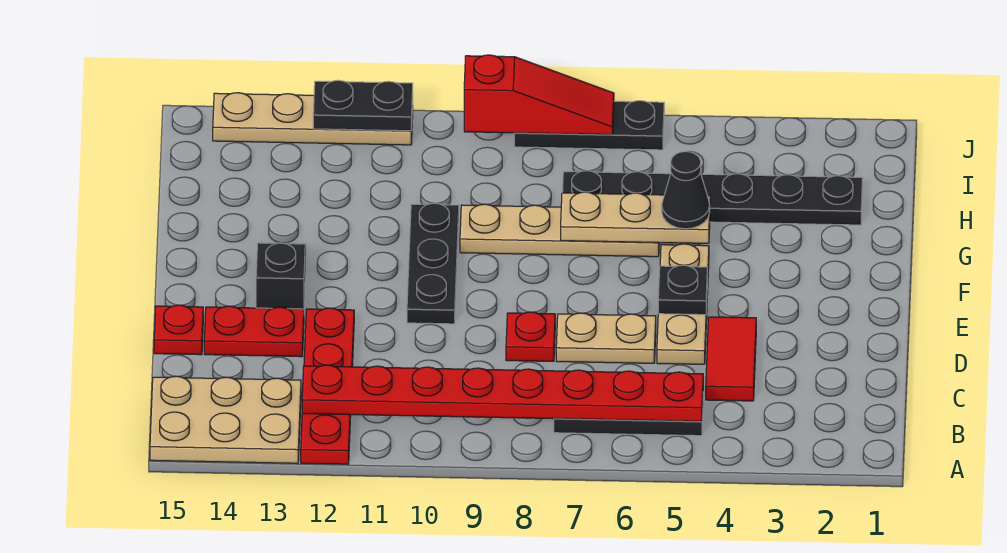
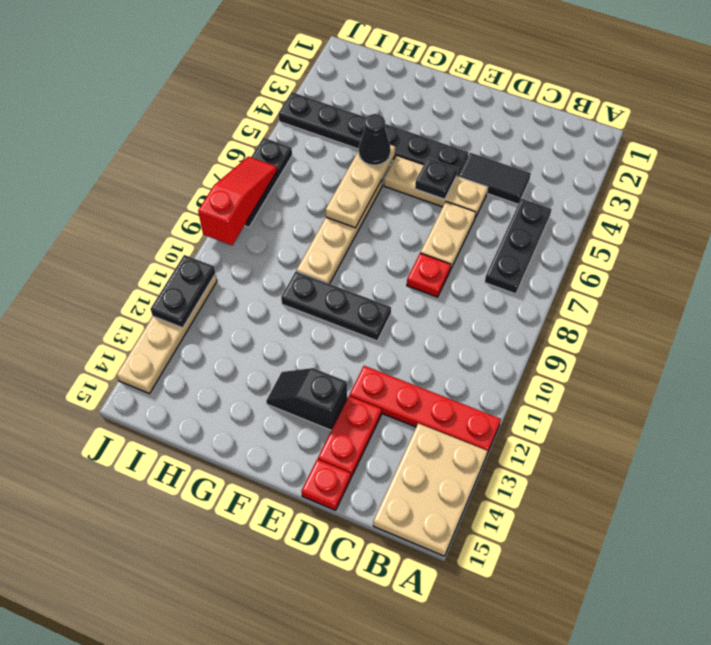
red plate B5:B12 level 2 -> none
red tile C4:D4 level 1 -> black tile C4:D4 level 1
black plate H2:H7 level 1 -> black plate E4:J4 level 1

